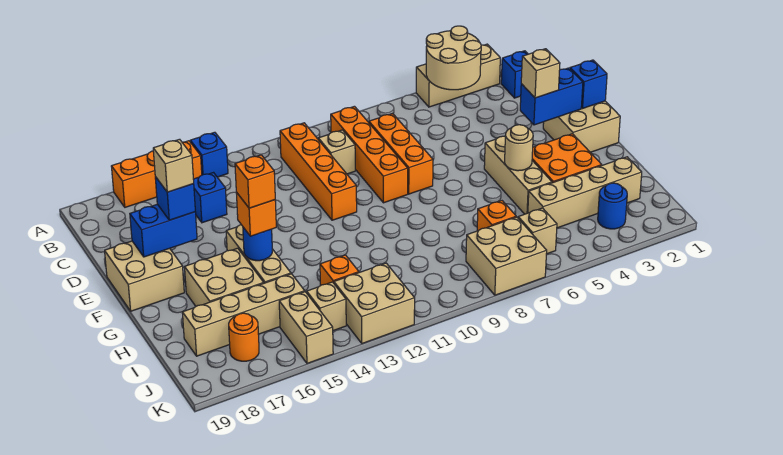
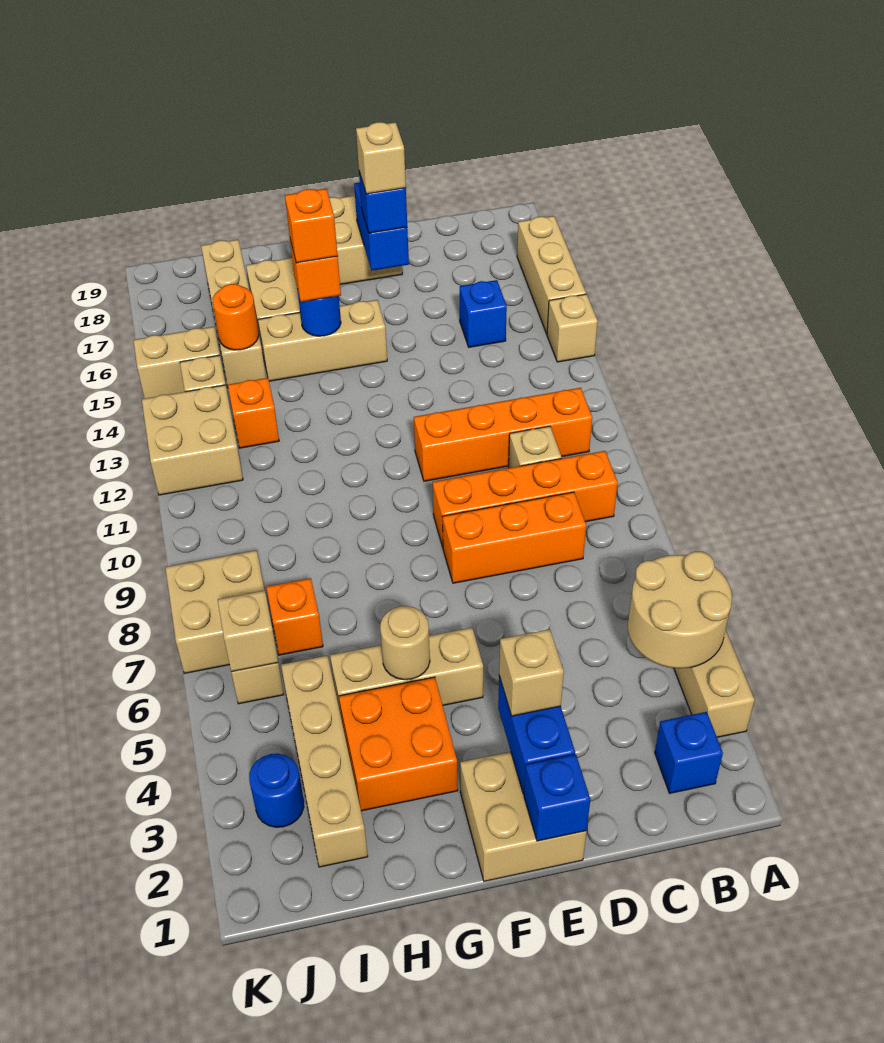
blue brick A14 level 1 -> tan brick A14 level 1
orange brick A15:A17 level 1 -> tan brick A15:A17 level 1
none -> tan brick J6 level 2
orange round brick J17 level 1 -> orange round brick I15 level 2

